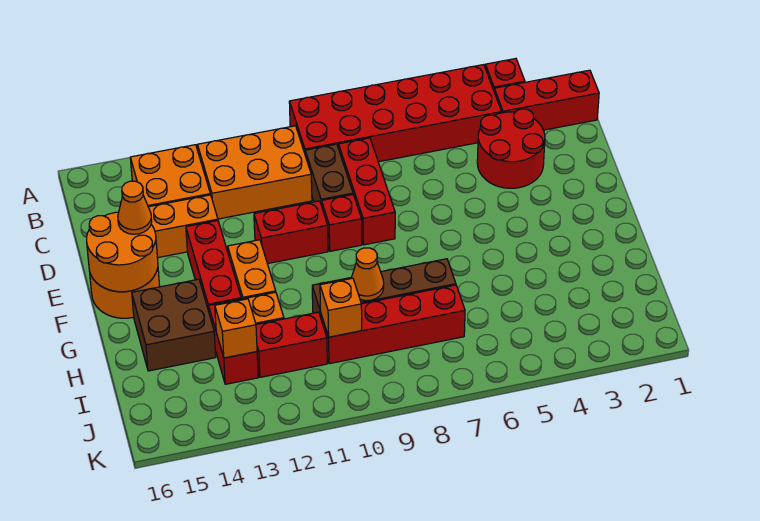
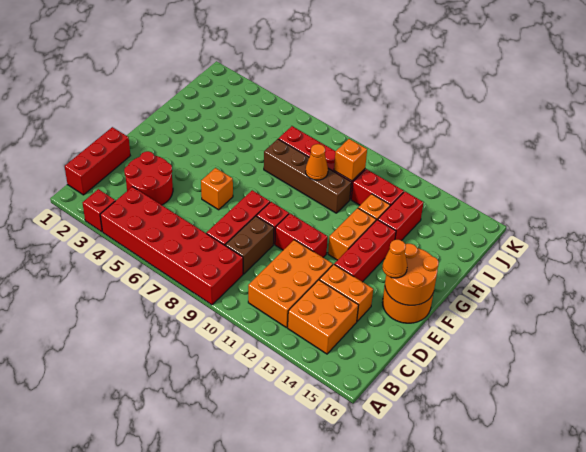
red brick B1:B3 level 1 -> red brick B1:D1 level 1
orange brick B10:C12 level 1 -> orange brick B11:D12 level 1
brown brick G14:H15 level 1 -> none
orange brick I13 level 2 -> orange brick E6 level 1

